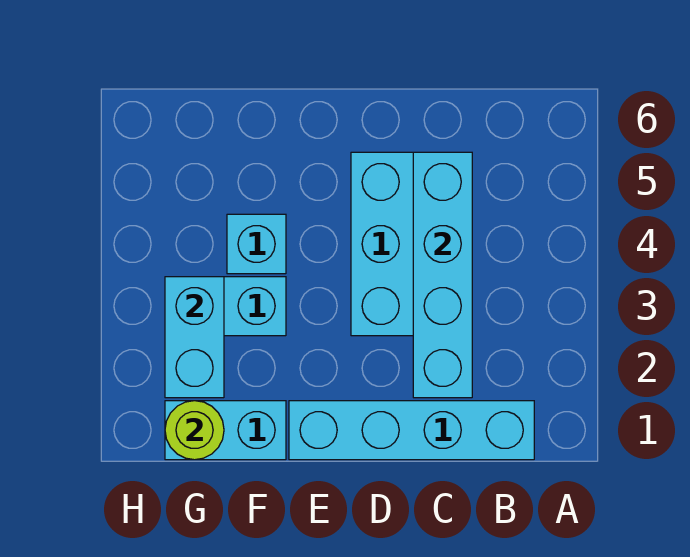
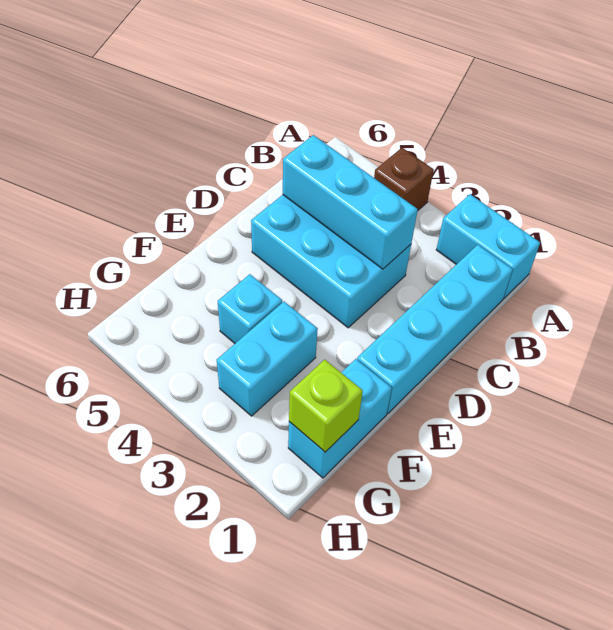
none -> brown brick A4 level 1
cyan brick C2:C5 level 2 -> cyan brick C3:C5 level 2
lime round brick G1 level 2 -> lime brick G1 level 2
cyan brick G2:G3 level 2 -> cyan brick A1:A2 level 1

